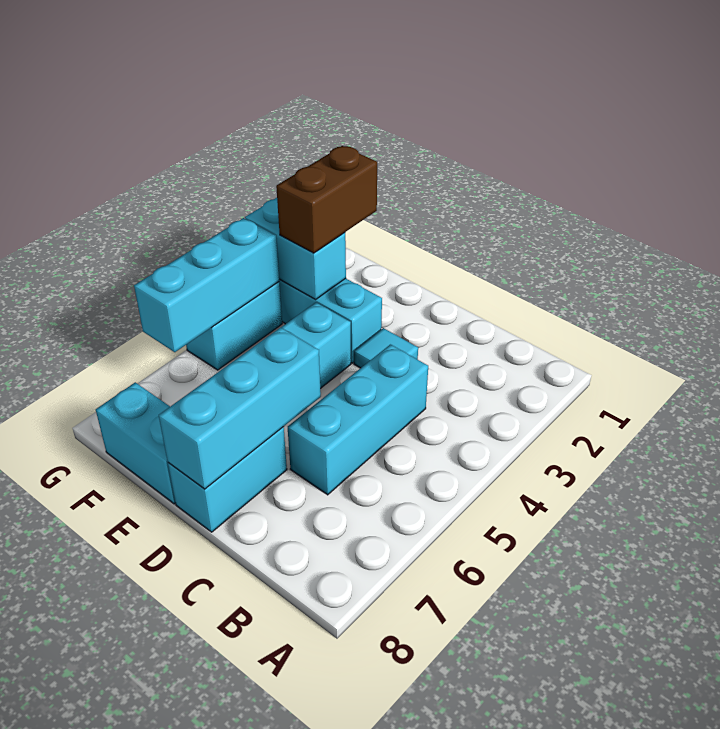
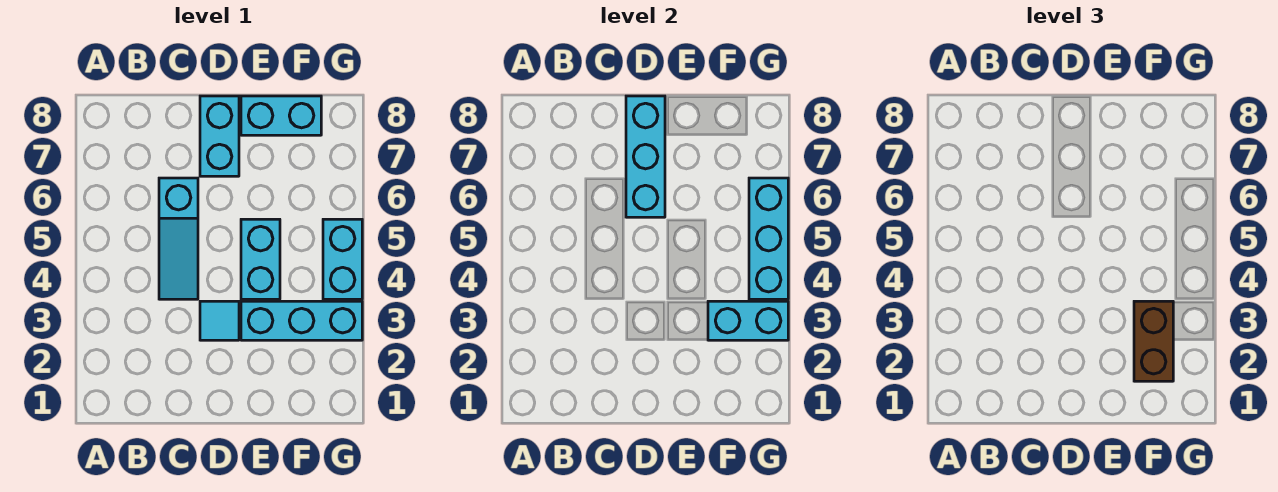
cyan brick C4:C6 level 1 -> cyan slope C4:C6 level 1 top 6

